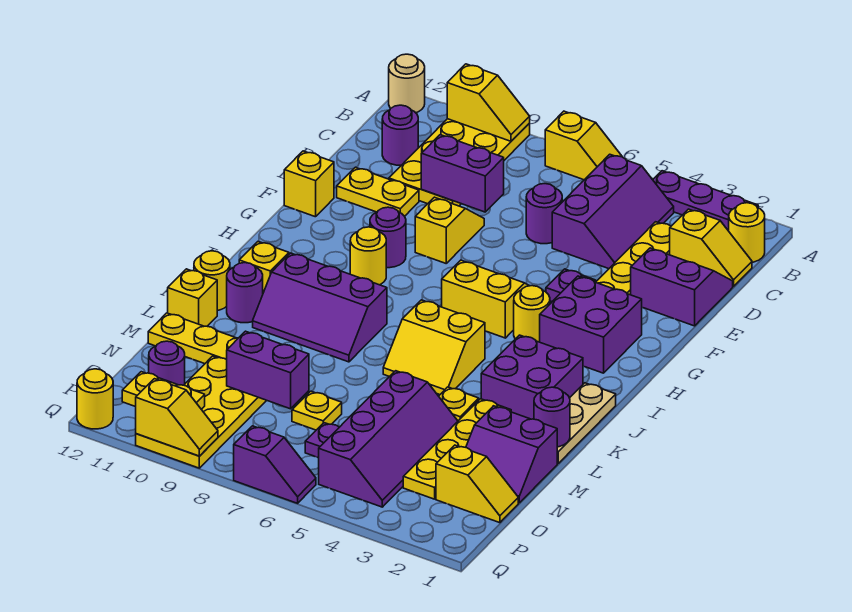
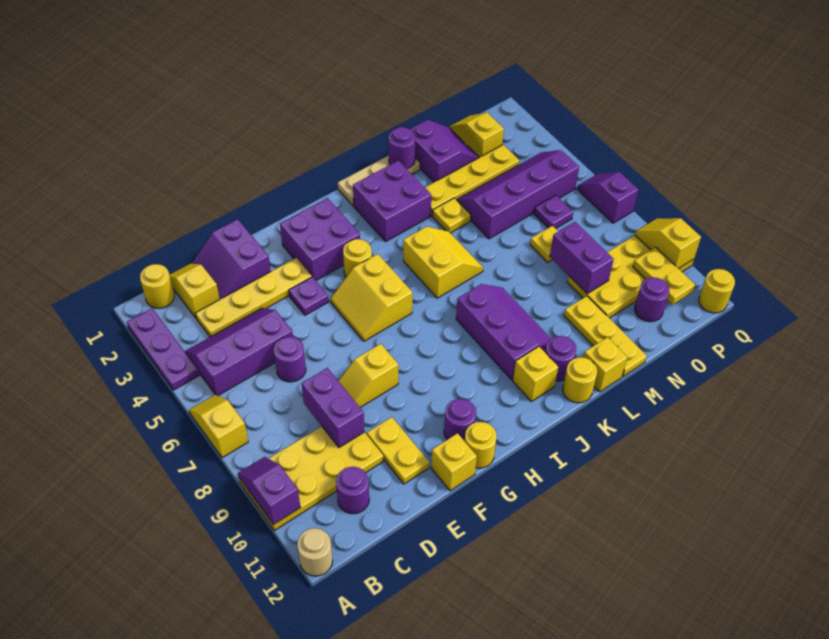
yellow slope A9:A10 level 2 top 10 -> purple slope A9:A10 level 2 top 10
purple round brick G9 level 1 -> purple round brick G11 level 1
yellow round brick H9 level 1 -> yellow round brick G12 level 1

